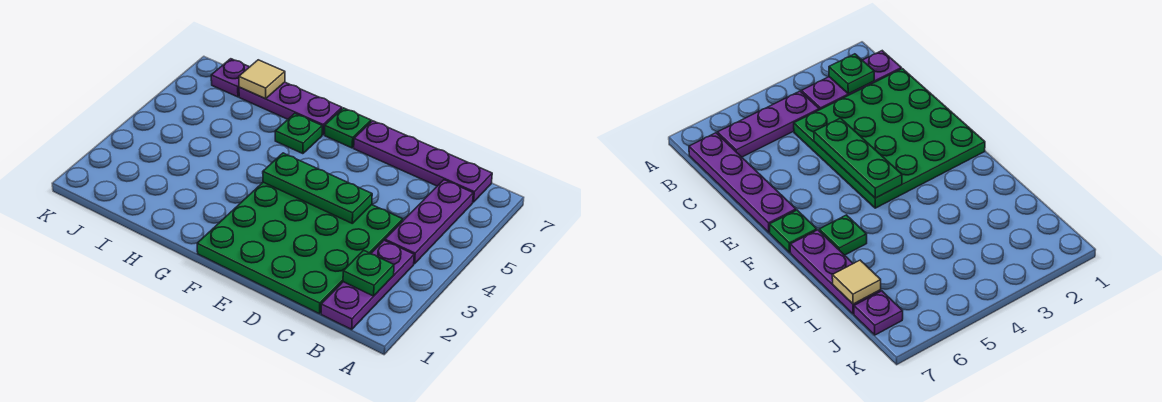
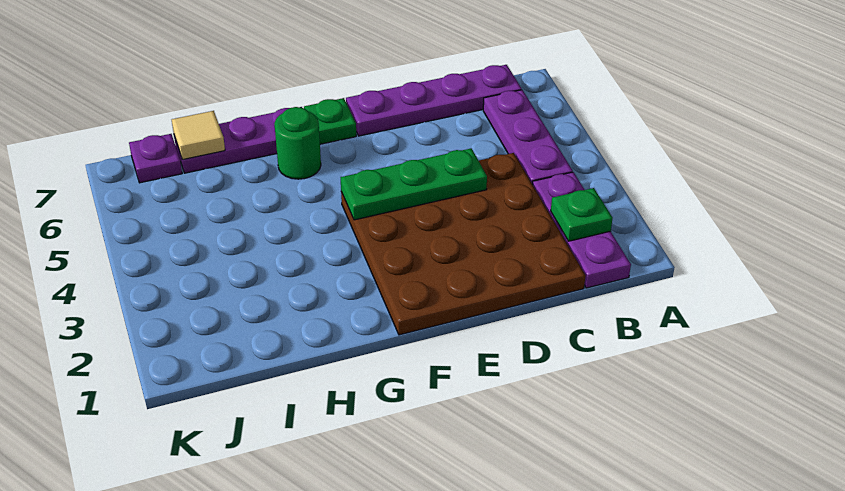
green plate C1:F4 level 1 -> brown plate C1:F4 level 1
green plate G6 level 1 -> green round brick G6 level 1

